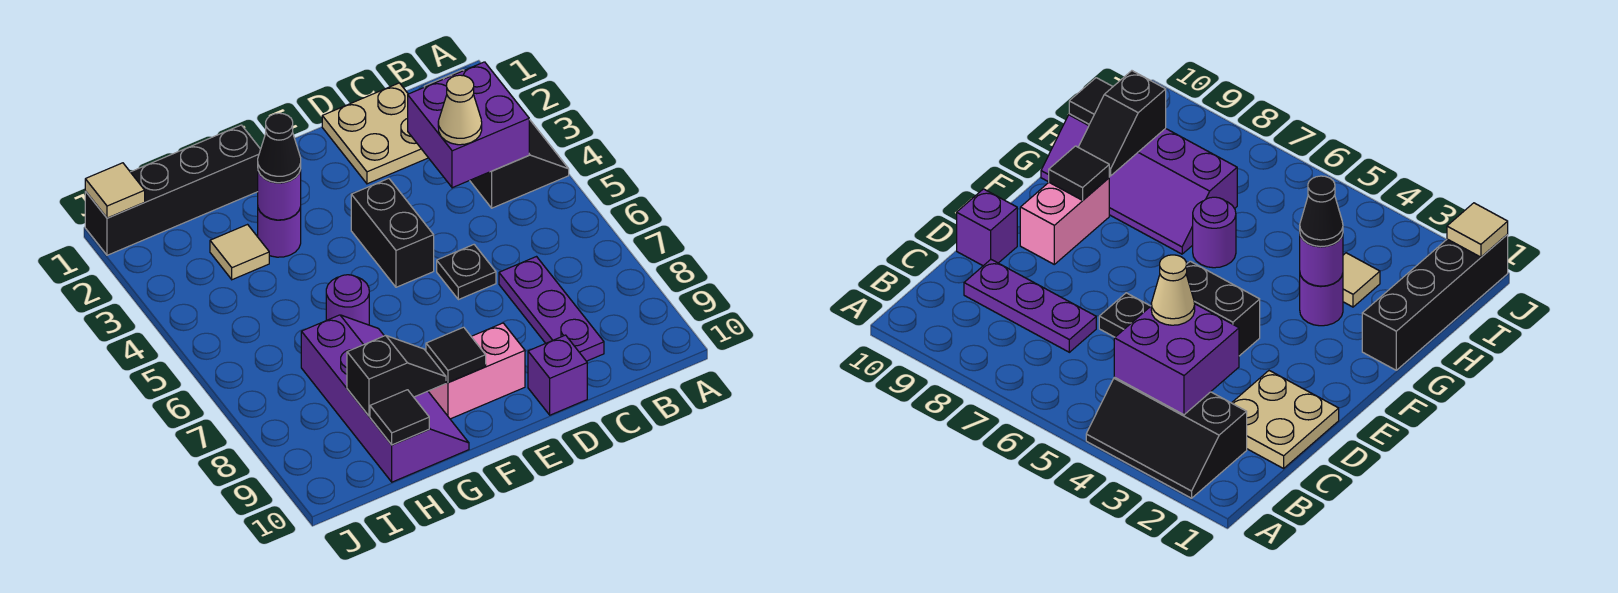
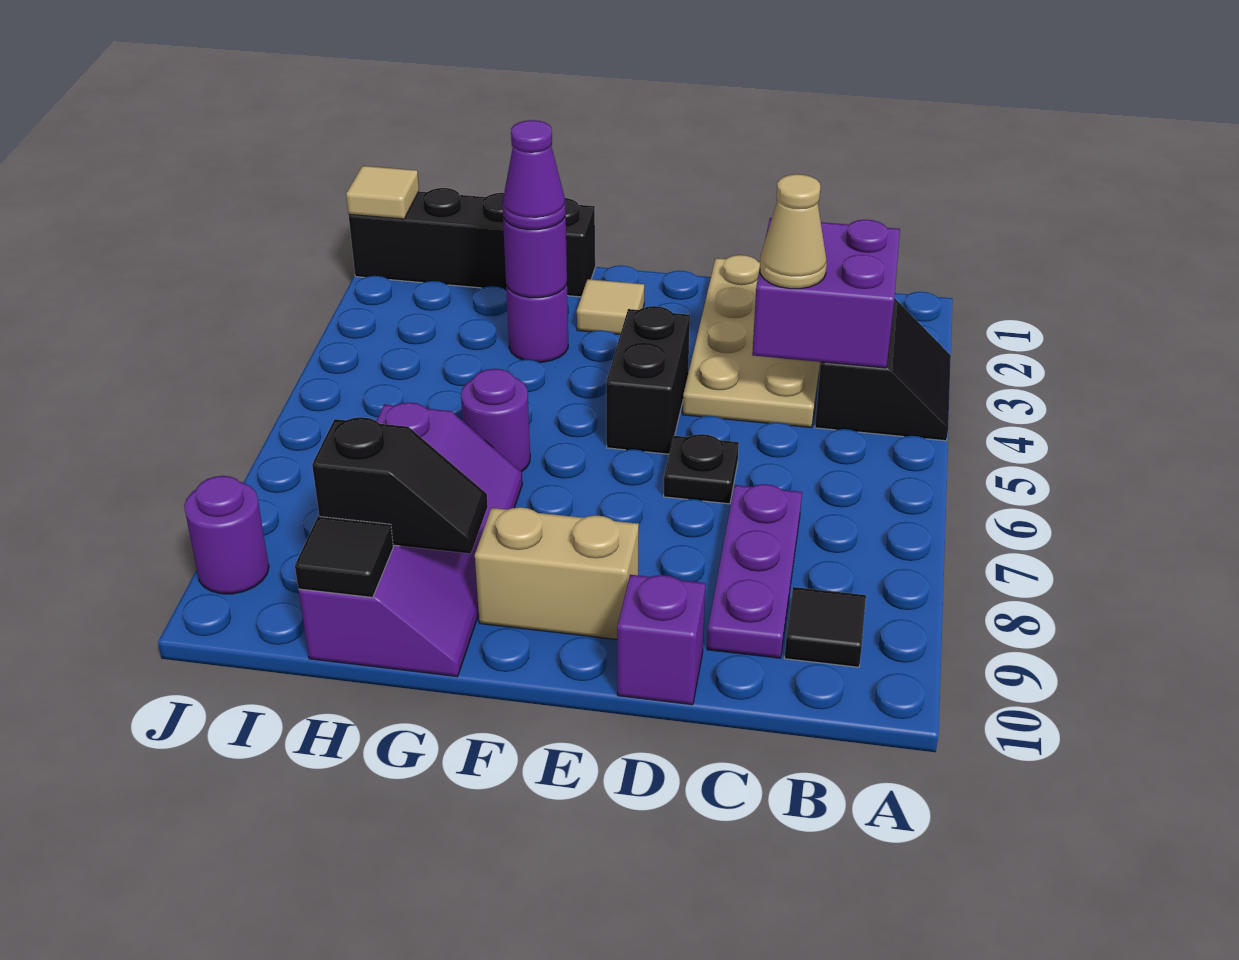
black slope A2:B4 level 1 top B -> black slope A3:B4 level 1 top B
tan plate C1:D2 level 1 -> tan plate C1:D4 level 1
pink brick E9:F9 level 1 -> tan brick E9:F9 level 1
black tile F9 level 2 -> black tile B9 level 1
black cone G3 level 3 -> purple cone G3 level 3
tan tile H3 level 1 -> tan tile F2 level 1
none -> purple round brick J9 level 1

